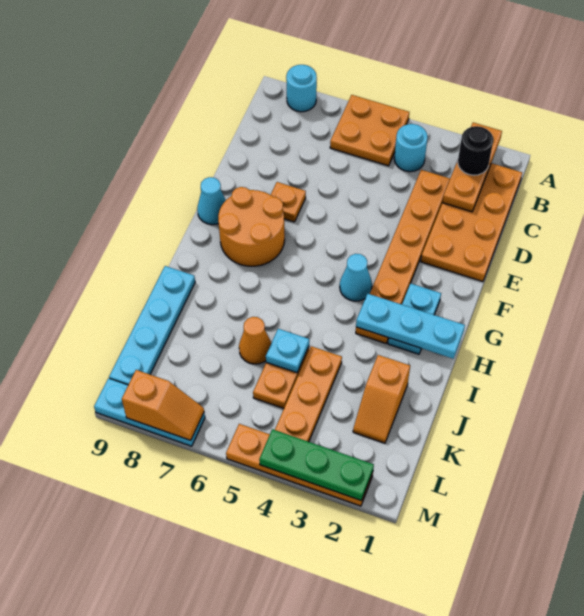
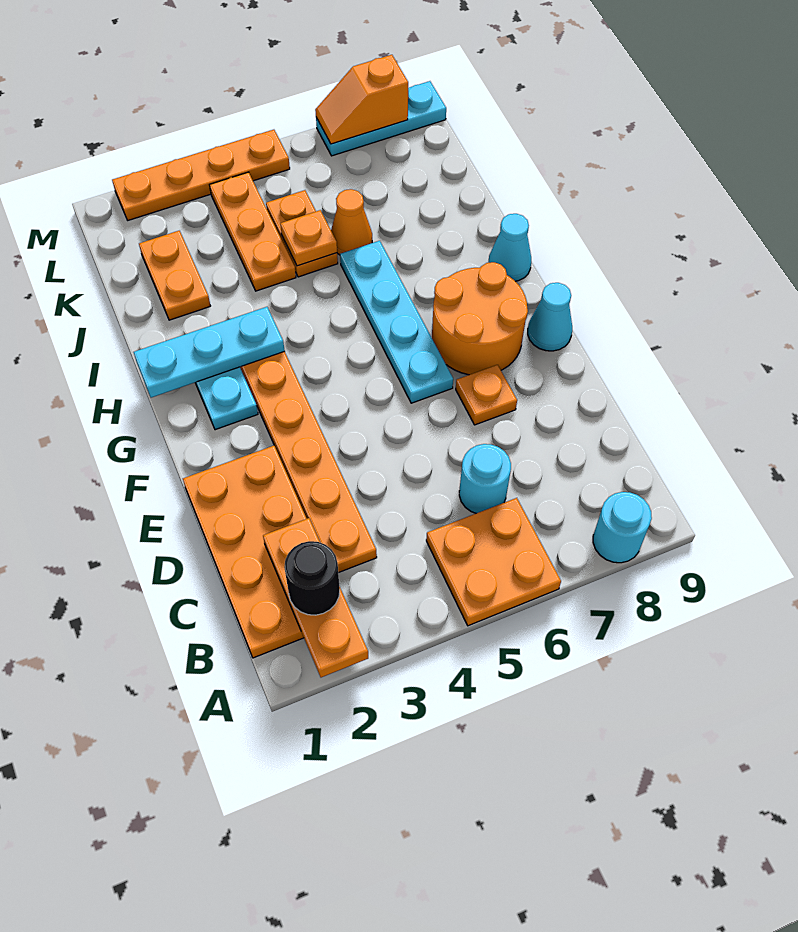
cyan round brick B4 level 1 -> cyan round brick C6 level 1
cyan cone G4 level 1 -> cyan cone H9 level 1
cyan plate I9:L9 level 1 -> cyan plate F6:I6 level 1
orange slope J2:K2 level 1 top J -> orange plate J2:K2 level 1
cyan plate J5 level 2 -> orange plate J5 level 2
green plate M2:M4 level 2 -> none

